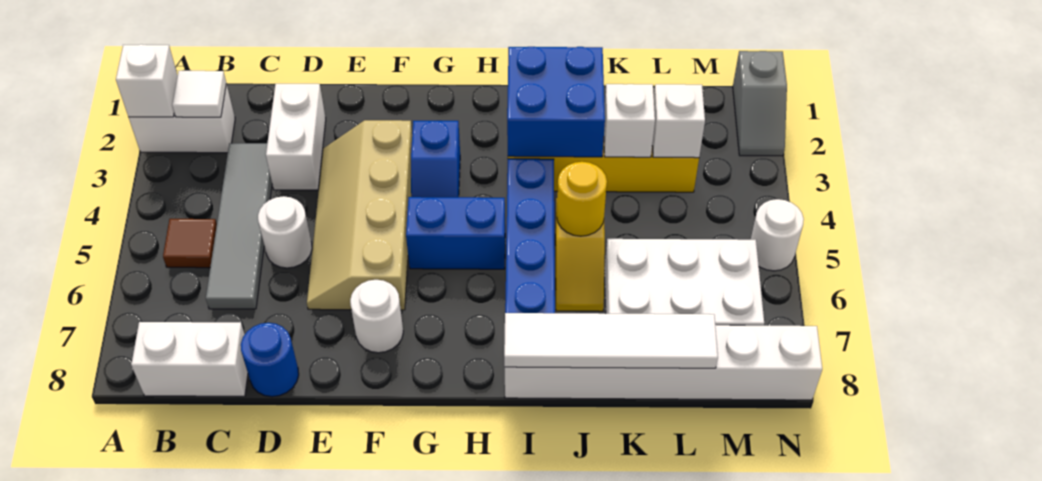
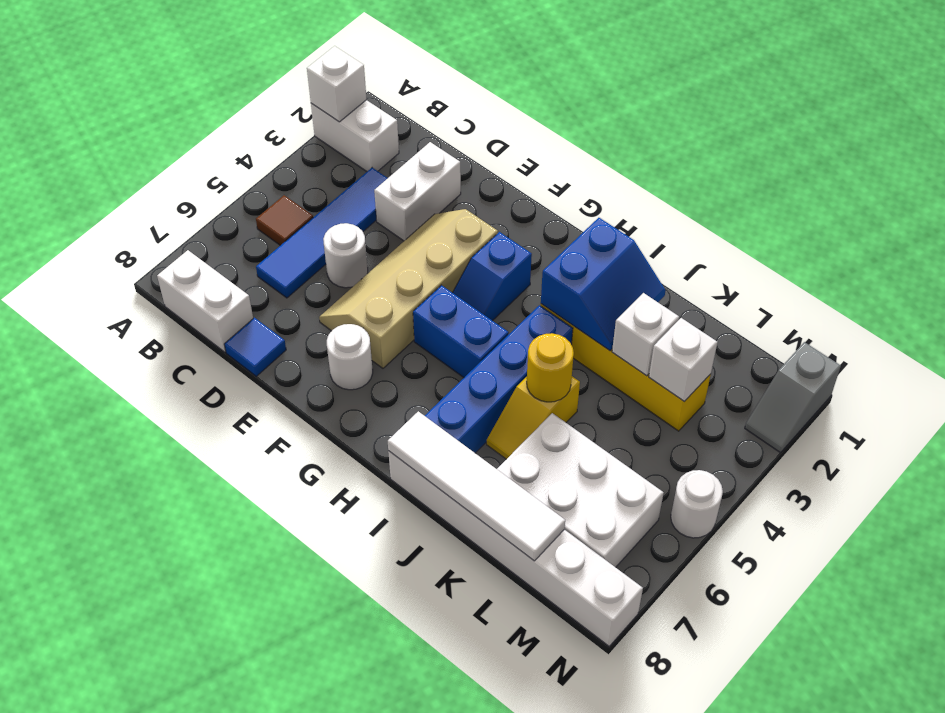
white tile B2 level 2 -> none
grey tile C3:C6 level 1 -> blue tile C3:C6 level 1
blue round brick D8 level 1 -> blue tile D8 level 1
blue brick I2:J3 level 2 -> blue slope I2:J3 level 2 top I

